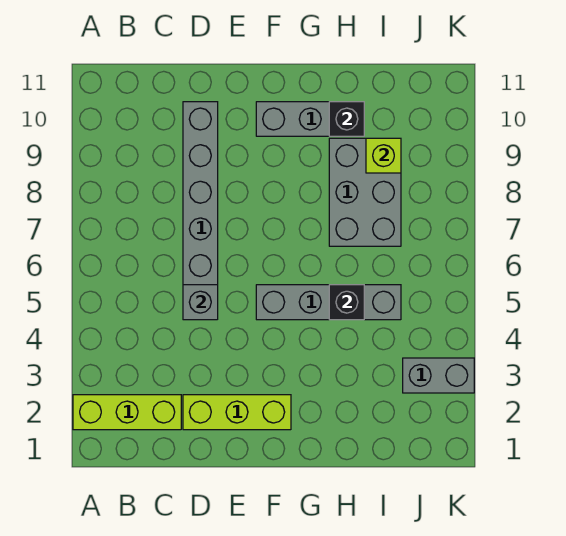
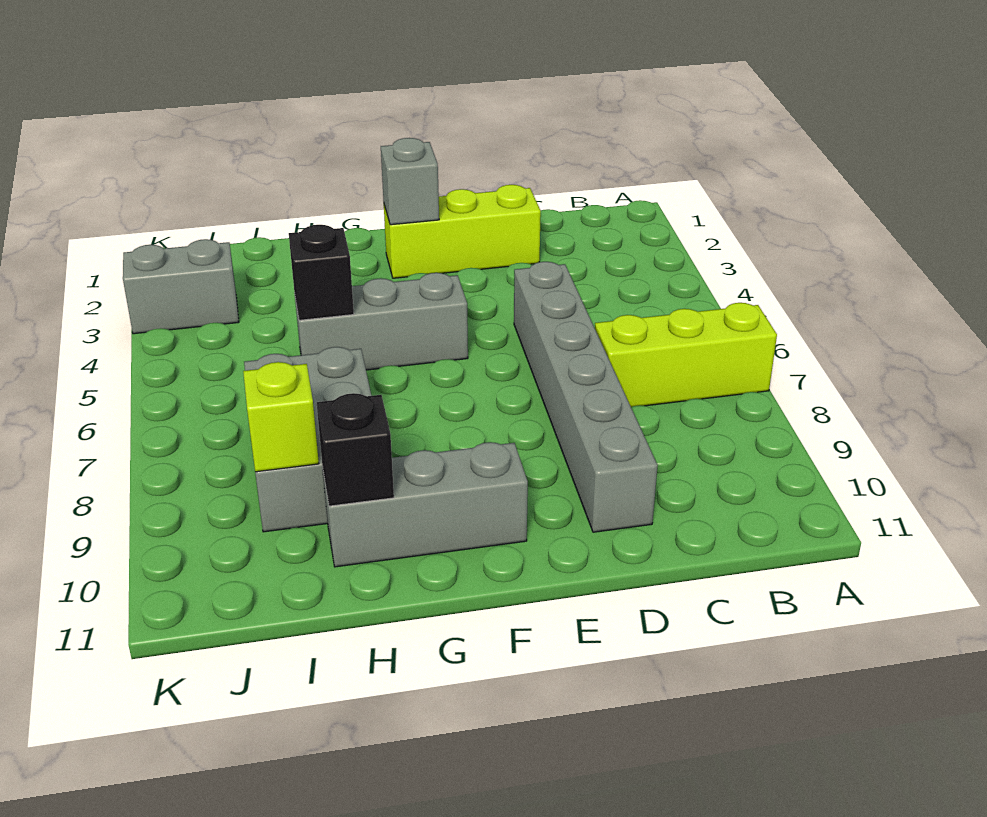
lime brick A2:C2 level 1 -> lime brick A7:C7 level 1
grey brick D5 level 2 -> grey brick F2 level 2
grey brick F5:I5 level 1 -> grey brick F5:H5 level 1

